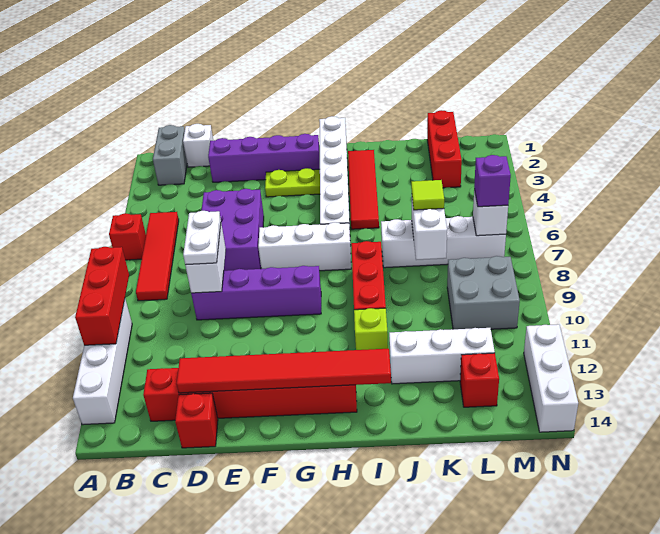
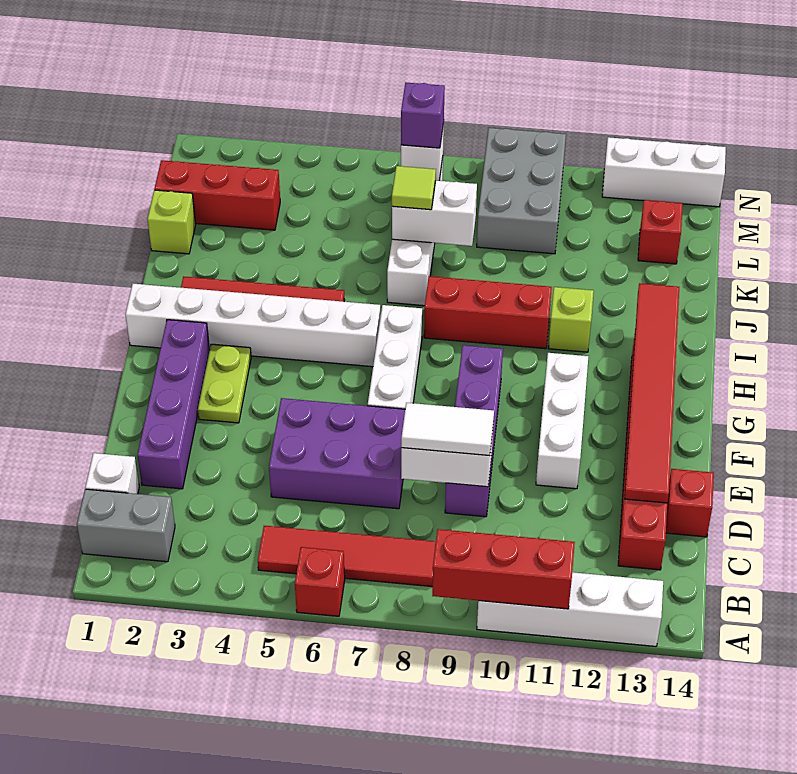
white plate D8:D9 level 3 -> white tile D8:D9 level 3
white brick J12:L12 level 1 -> white brick E11:G11 level 1
none -> lime brick K1 level 1
grey brick L9:M10 level 1 -> grey brick L9:N10 level 1

